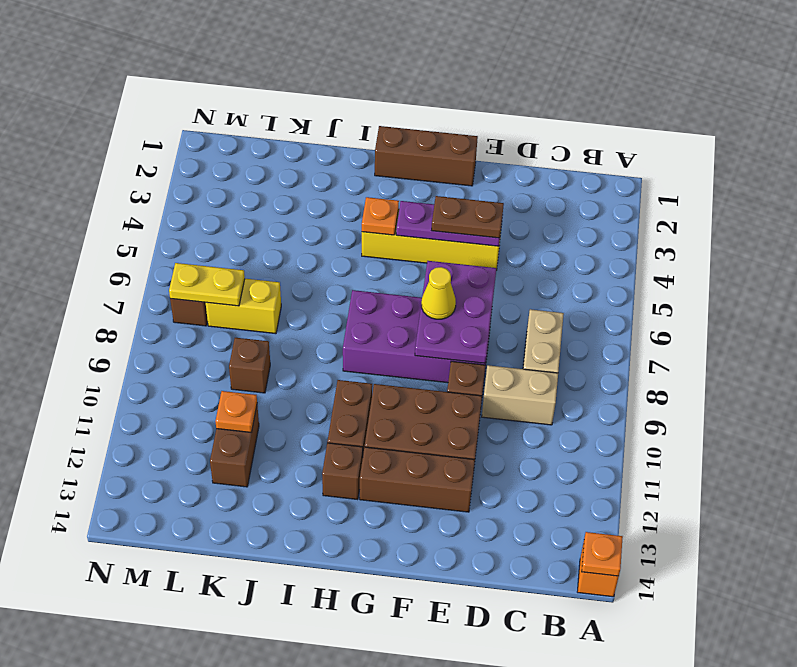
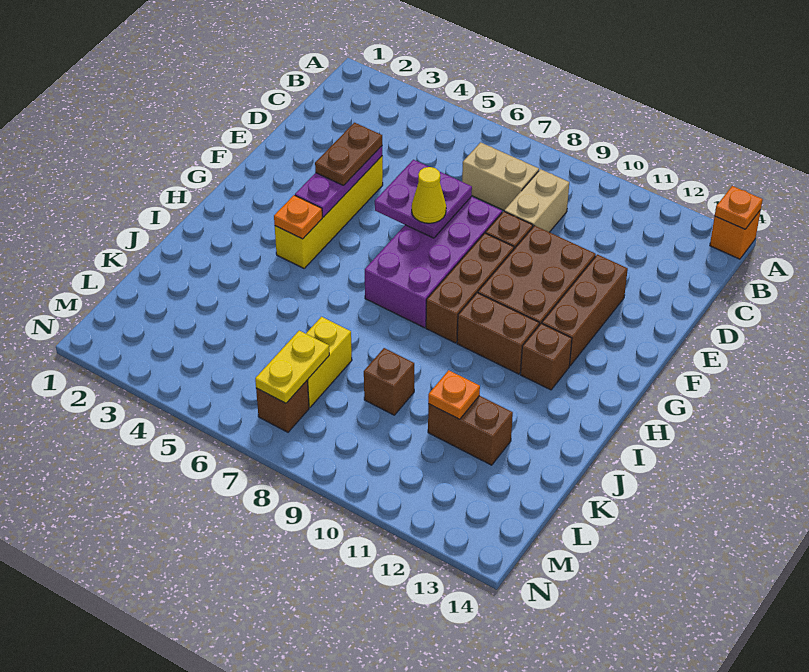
purple plate E6:F8 level 2 -> purple plate E6:F7 level 2
brown brick F1:H1 level 1 -> brown brick F9:H9 level 1

